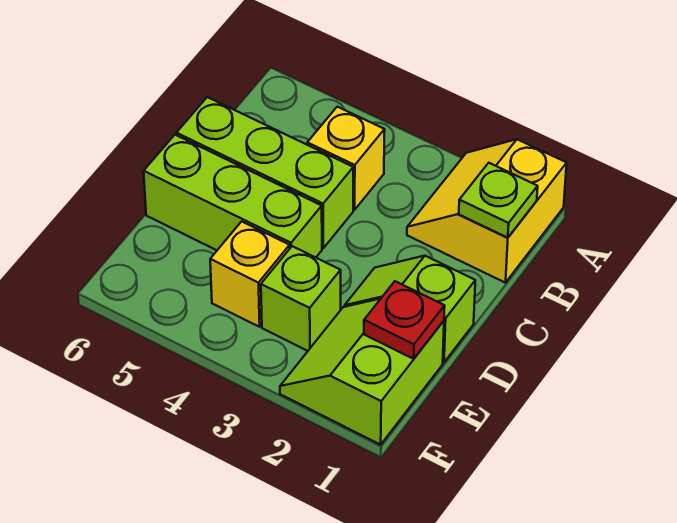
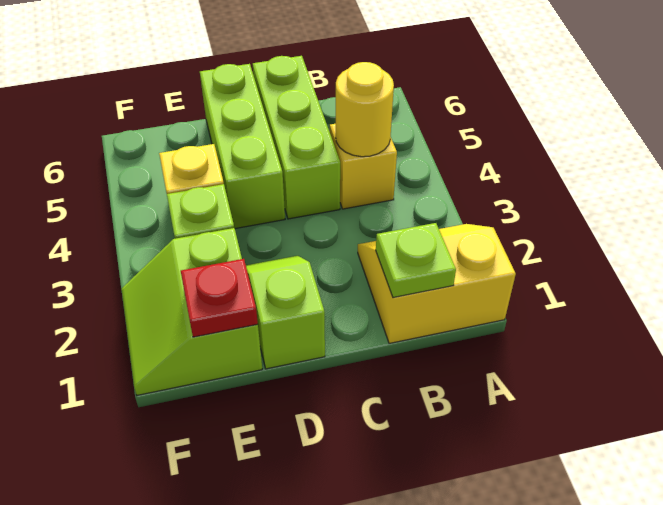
none -> yellow round brick B4 level 2
lime slope E1:F2 level 1 top 1 -> lime slope E1:F2 level 1 top E

